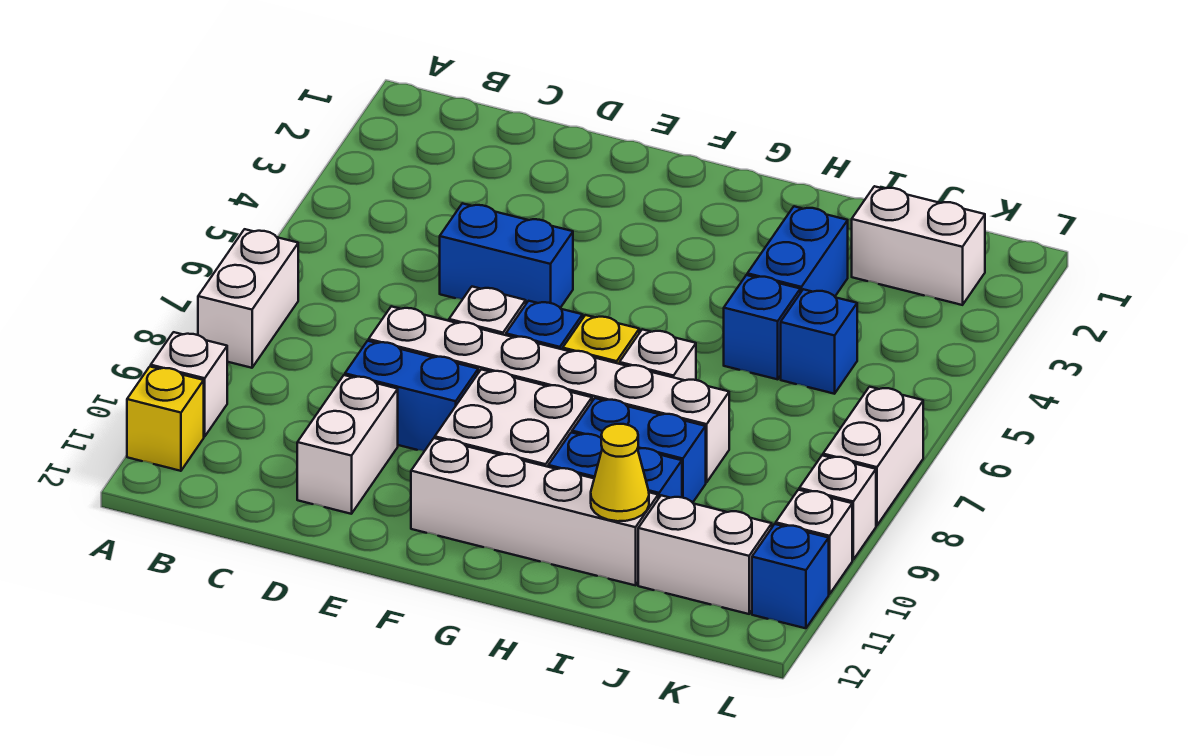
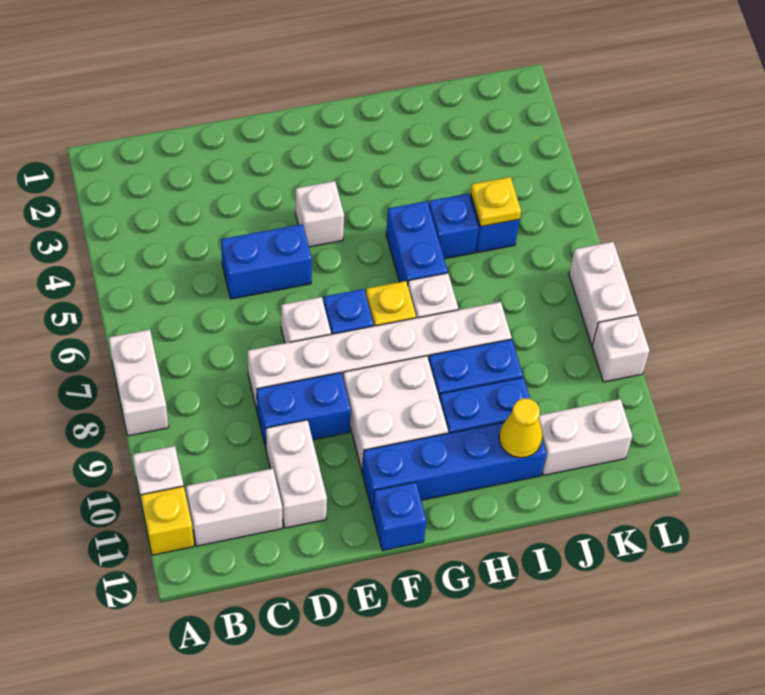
white brick F11:I11 level 1 -> blue brick F11:I11 level 1
blue brick I3:I4 level 1 -> blue brick H5:H6 level 1
white brick J2:K2 level 1 -> white brick B11:C11 level 1
none -> yellow plate J5 level 2
white brick L10 level 1 -> white brick F4 level 1
blue brick L11 level 1 -> blue brick F12 level 1

